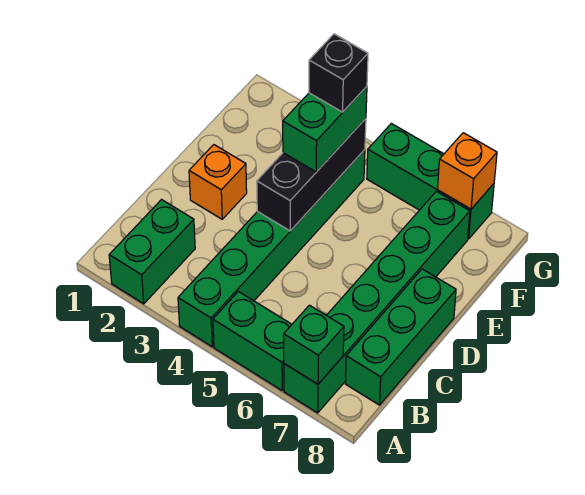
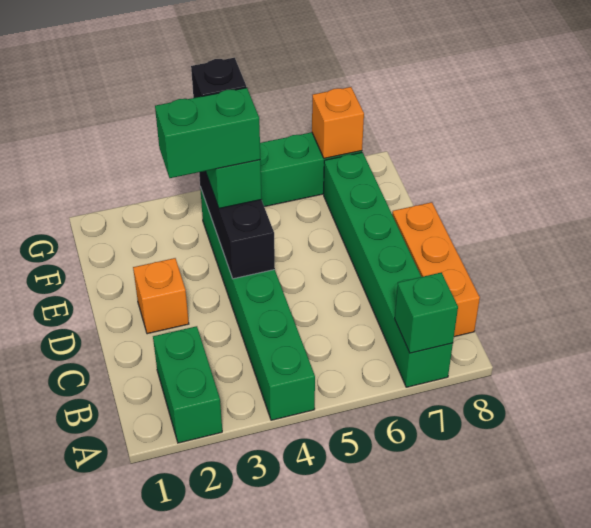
green brick A5:A6 level 1 -> green brick E3:E4 level 4
green brick B8:D8 level 1 -> orange brick B8:D8 level 1

